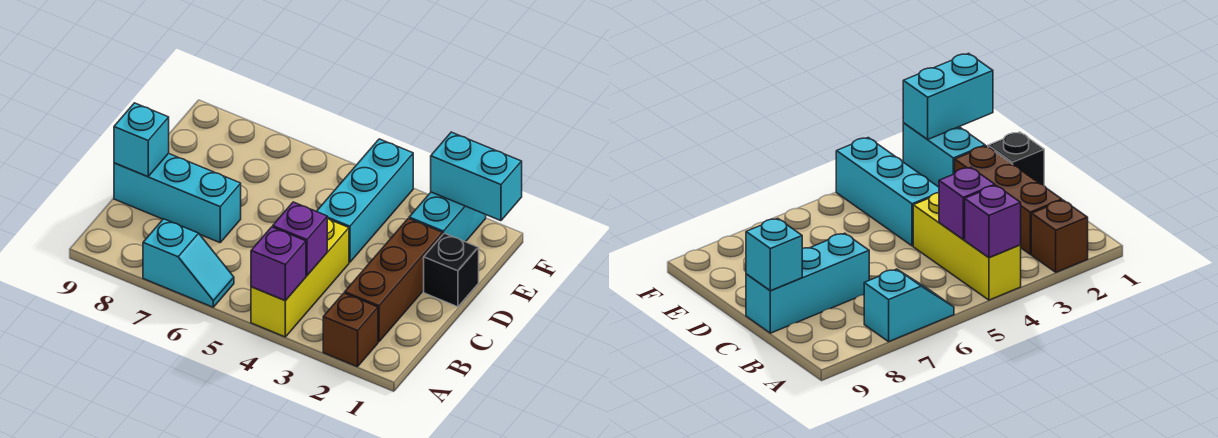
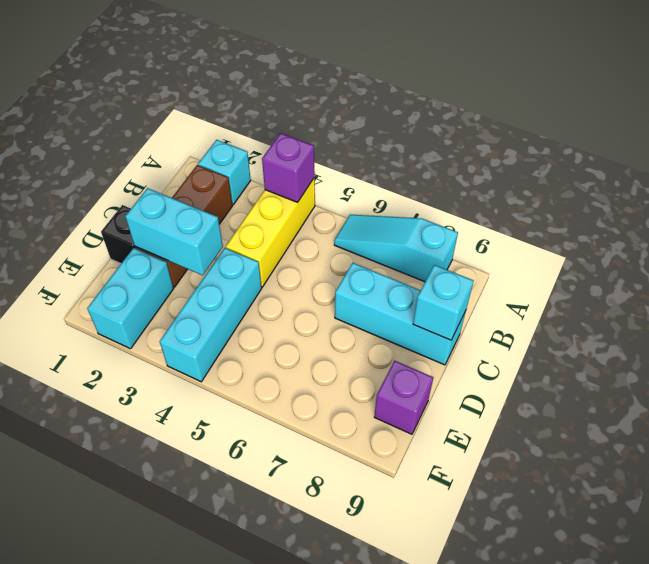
brown brick A2 level 1 -> cyan brick A2 level 1
cyan slope A6:A7 level 1 top 7 -> cyan slope A6:A8 level 1 top 8
purple brick B4 level 2 -> purple brick E9 level 1
cyan brick F1:F2 level 2 -> cyan brick D2:D3 level 2

